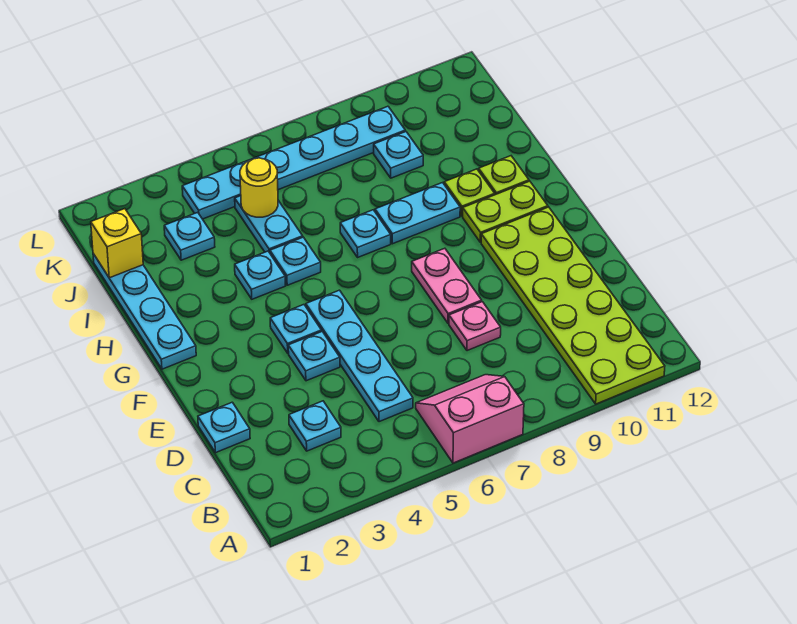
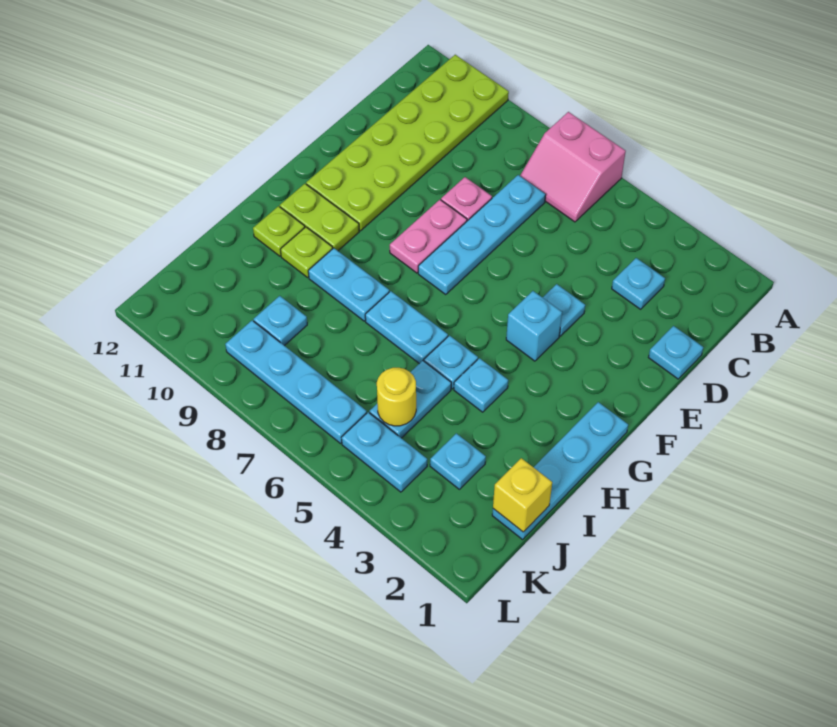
cyan plate C5:F5 level 1 -> cyan plate C7:F7 level 1
cyan plate F4 level 1 -> cyan brick F4 level 1
cyan plate H7 level 1 -> cyan plate H6:H7 level 1

